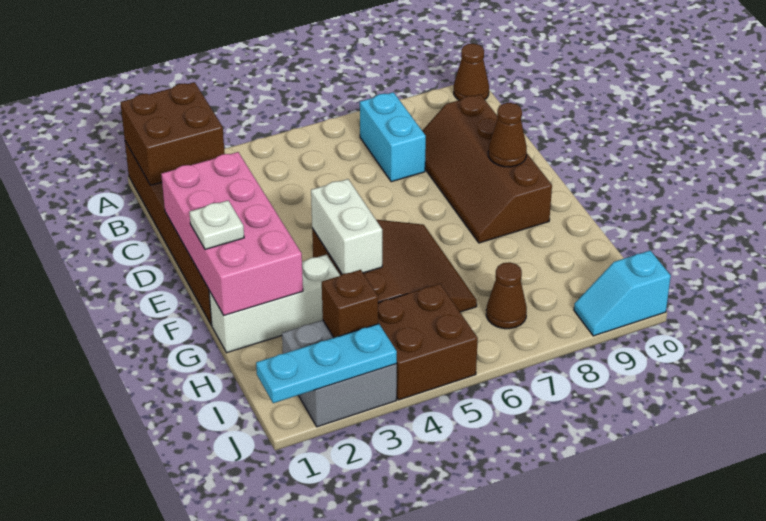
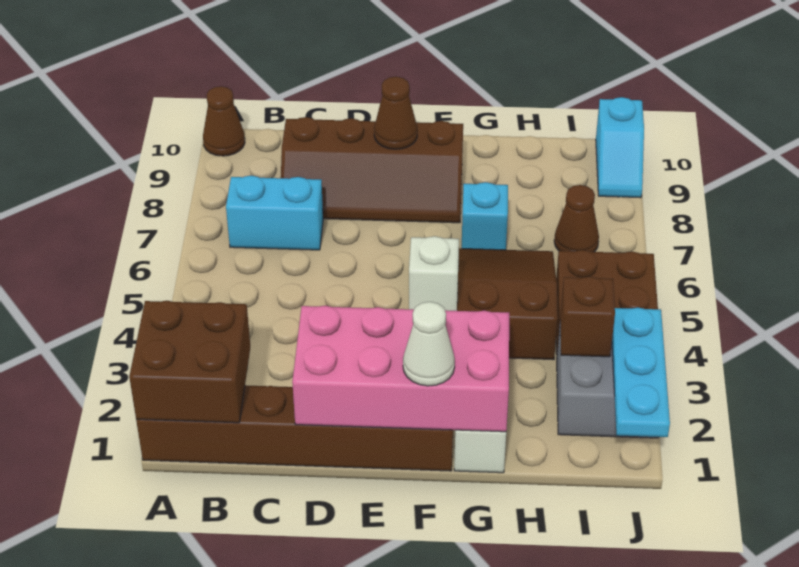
white plate F1 level 3 -> white cone F1 level 3
white brick F4:G4 level 2 -> white brick F4 level 2
none -> cyan brick G7 level 1

